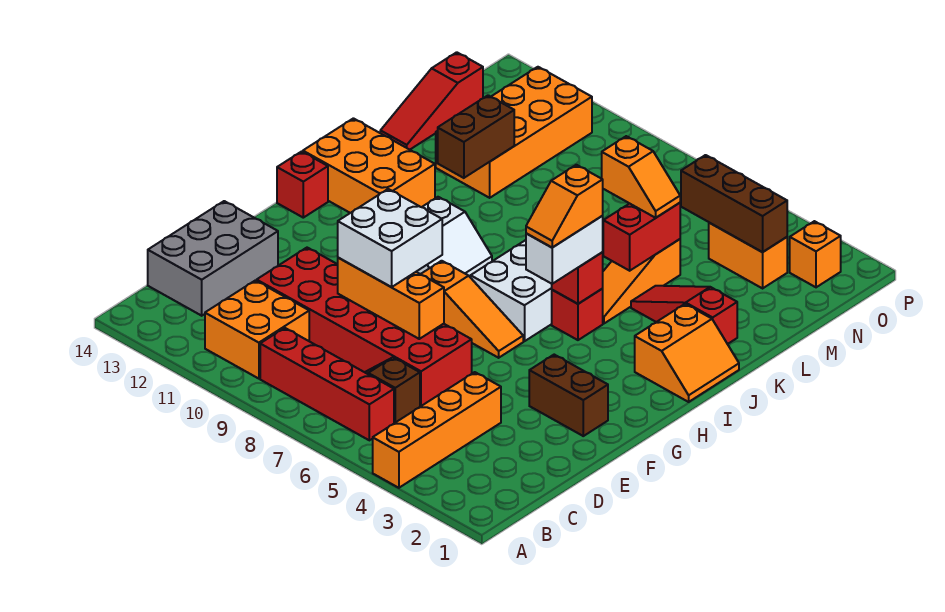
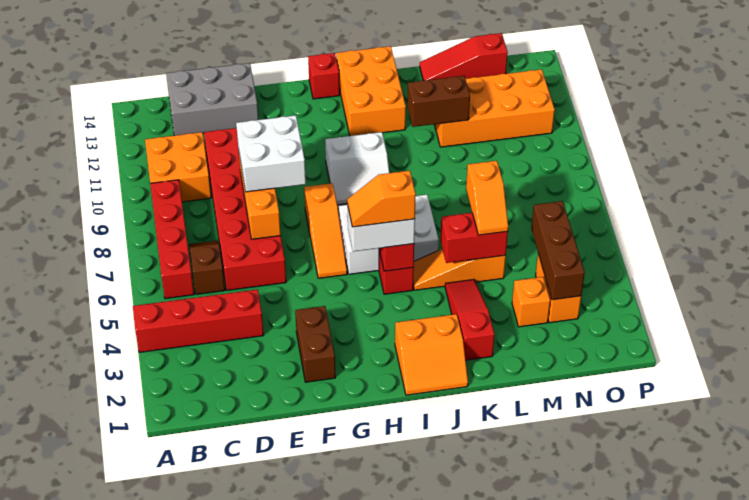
orange brick A4:D4 level 1 -> red brick A4:D4 level 1
orange brick O2 level 1 -> orange brick M3 level 1

